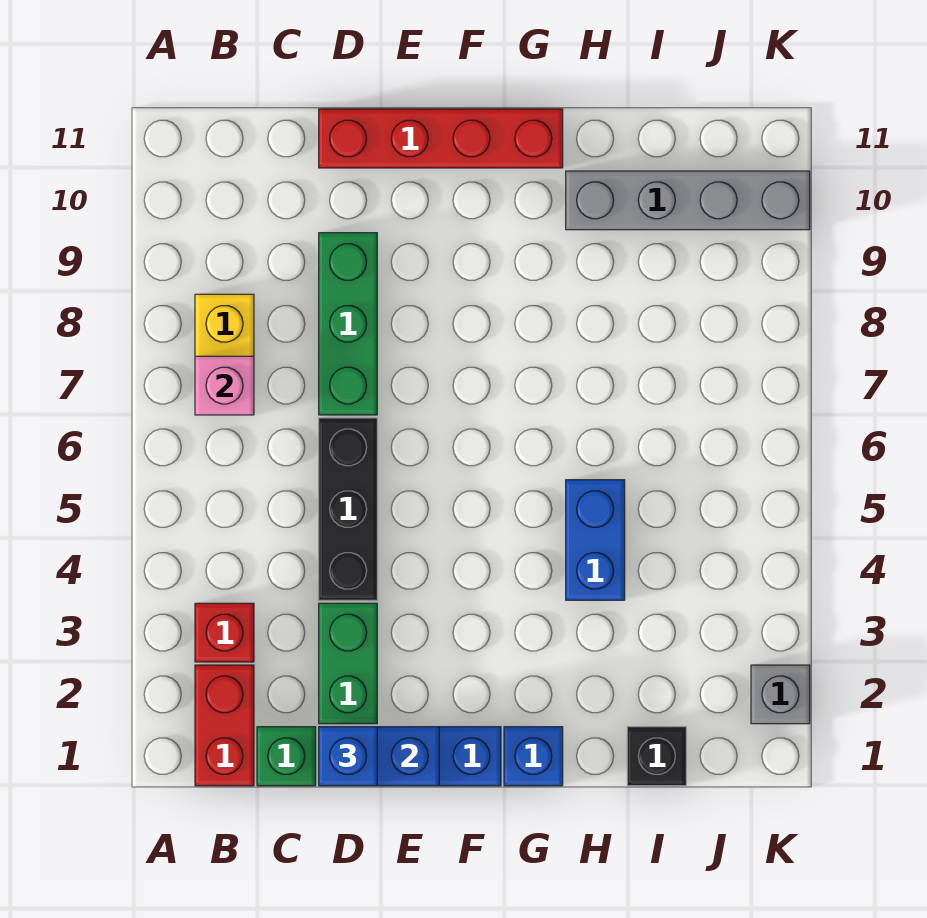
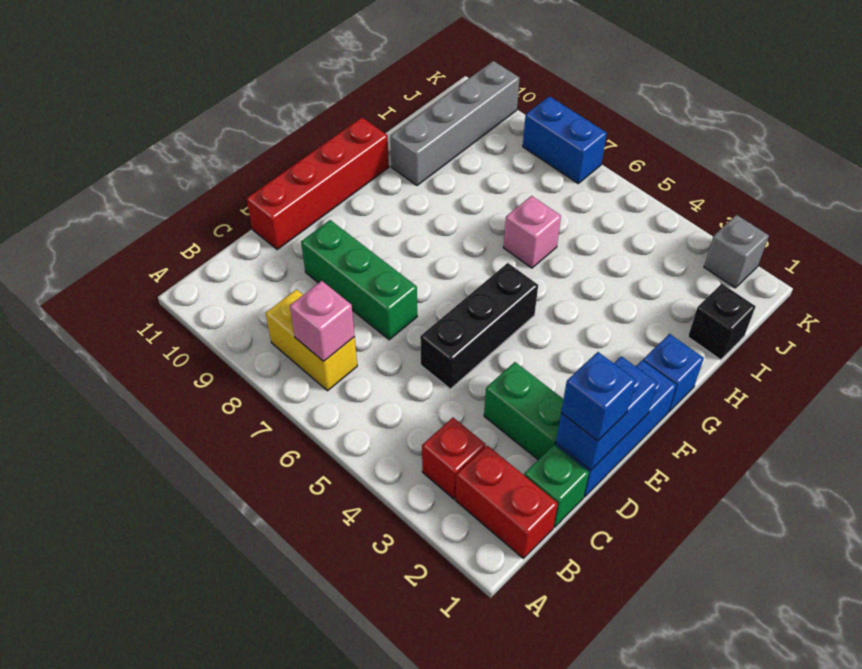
black brick D4:D6 level 1 -> black brick D5:F5 level 1
blue brick H4:H5 level 1 -> blue brick K7:K8 level 1
none -> pink brick H6 level 1

